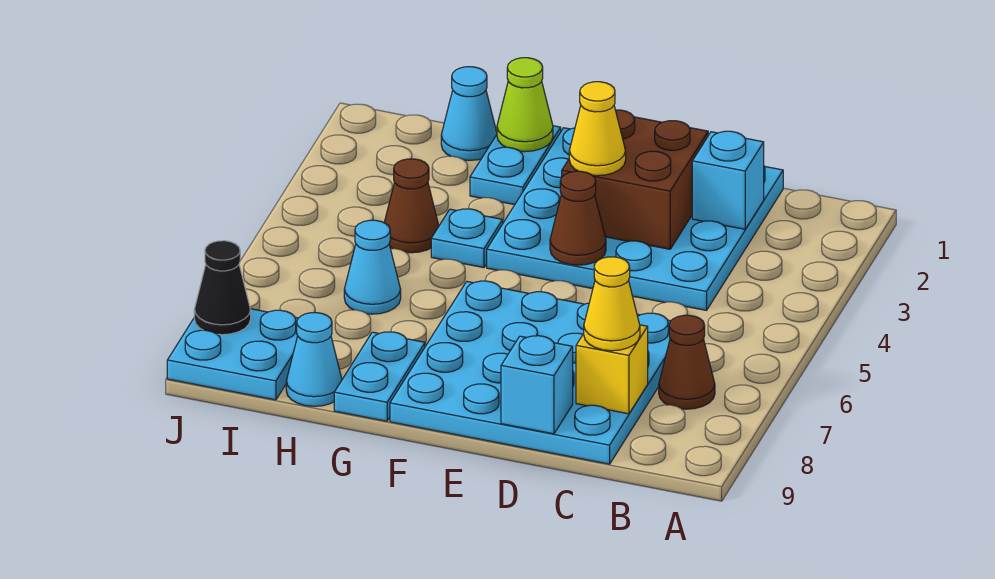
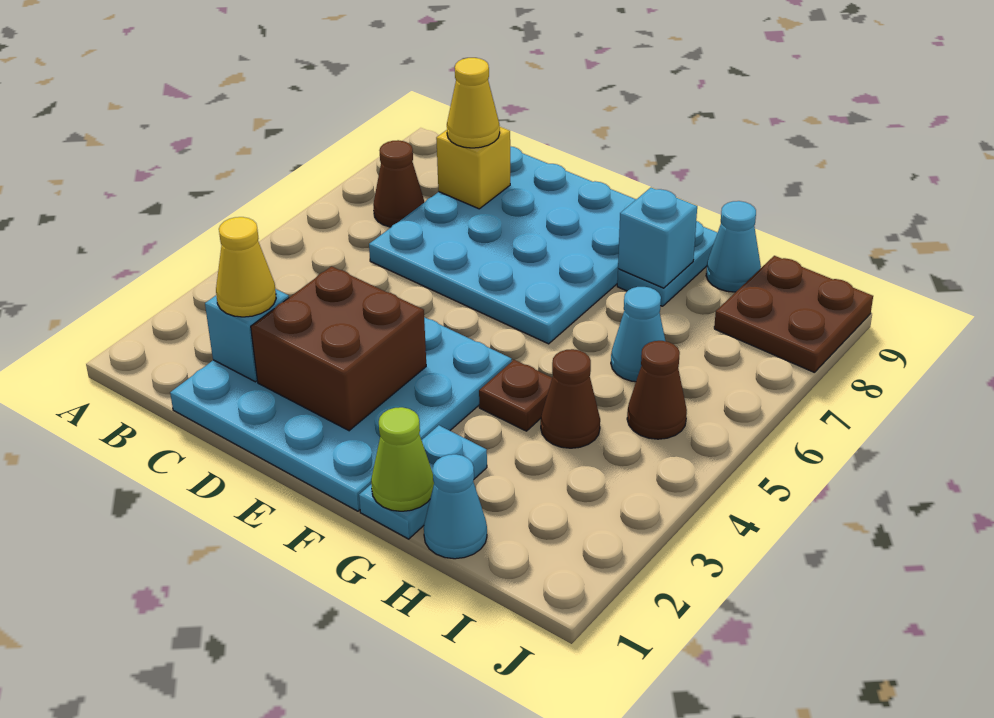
cyan brick D9 level 2 -> cyan brick G8 level 2
yellow cone E3 level 3 -> yellow cone C2 level 3
brown cone E4 level 2 -> brown cone I5 level 1
cyan plate G4 level 1 -> brown plate G4 level 1
cyan plate I8:J9 level 1 -> brown plate I8:J9 level 1
black cone J8 level 2 -> none

